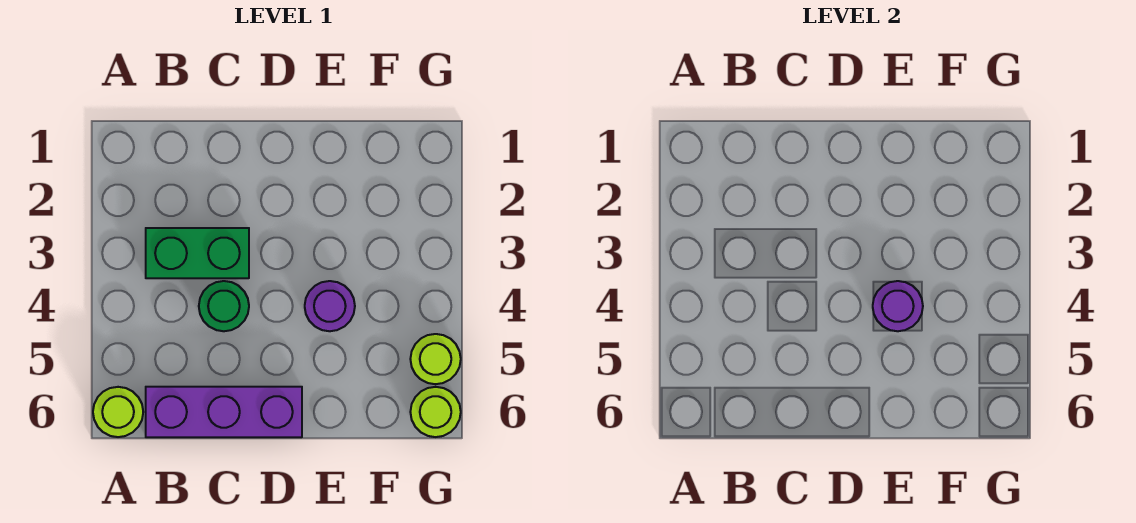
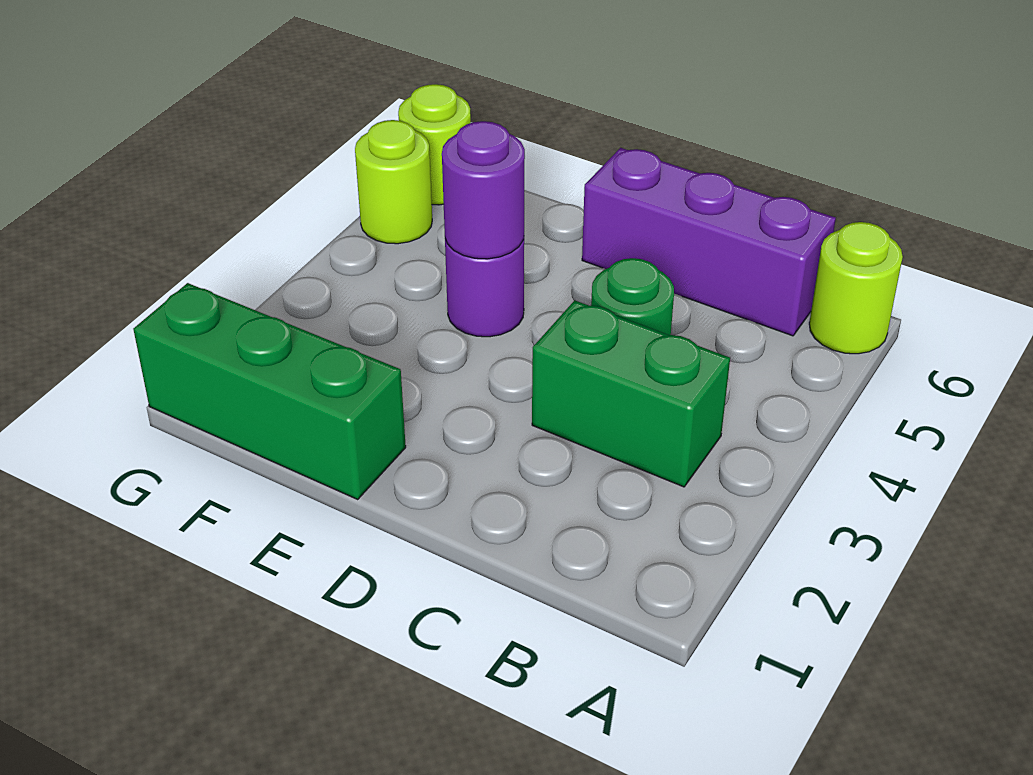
none -> green brick E1:G1 level 1

